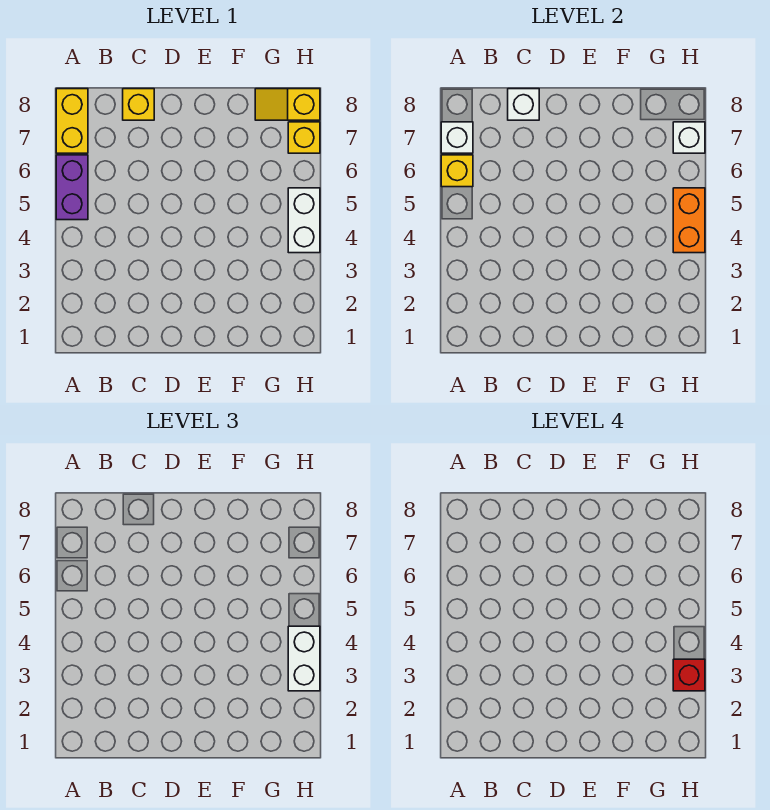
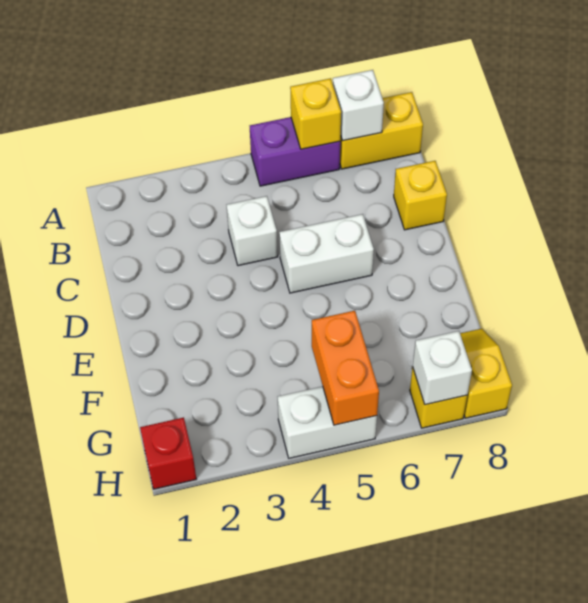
white brick C8 level 2 -> white brick C4 level 1
white brick H3:H4 level 3 -> white brick D5:D6 level 1
red brick H3 level 4 -> red brick H1 level 1
orange brick H4:H5 level 2 -> orange brick G5:H5 level 2

